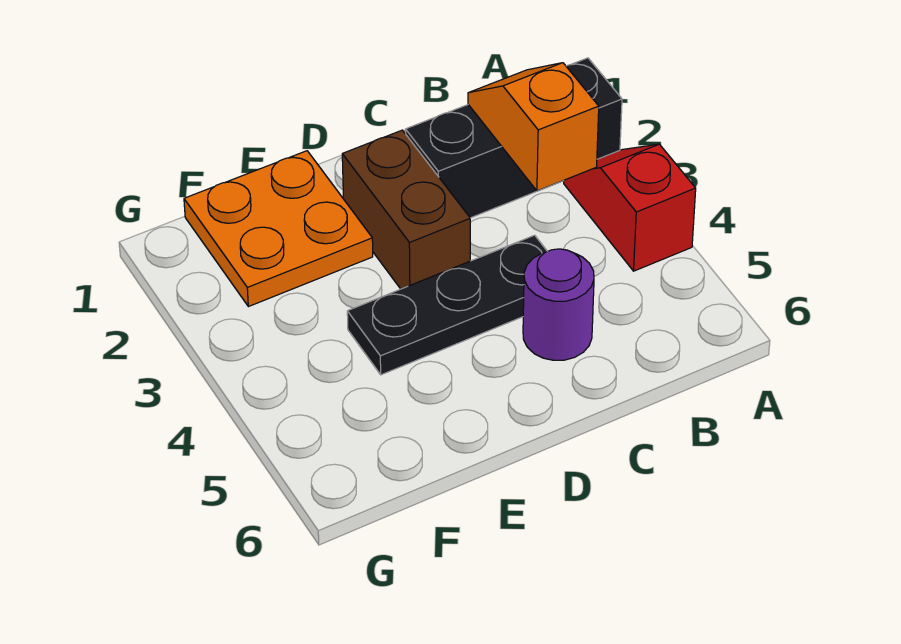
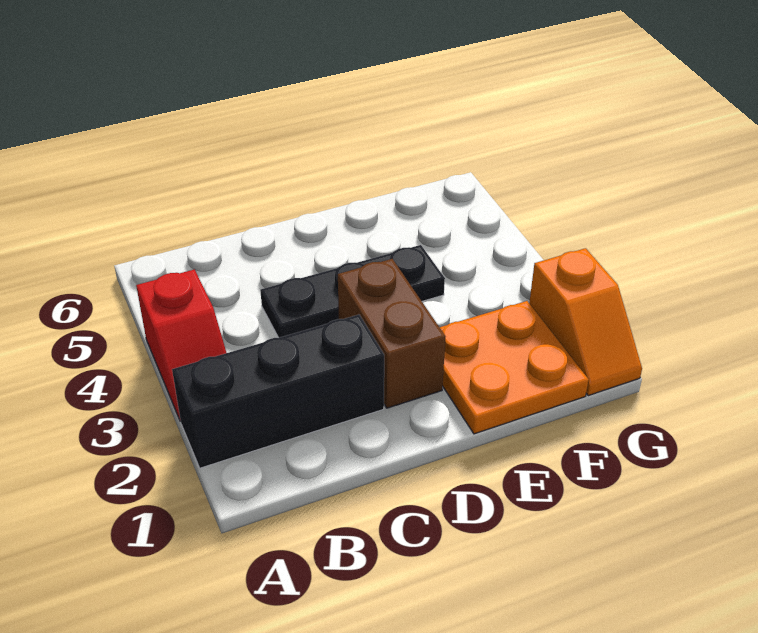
orange slope B2:B3 level 2 top 3 -> orange slope G1:G2 level 1 top 2
purple round brick C5 level 1 -> none

